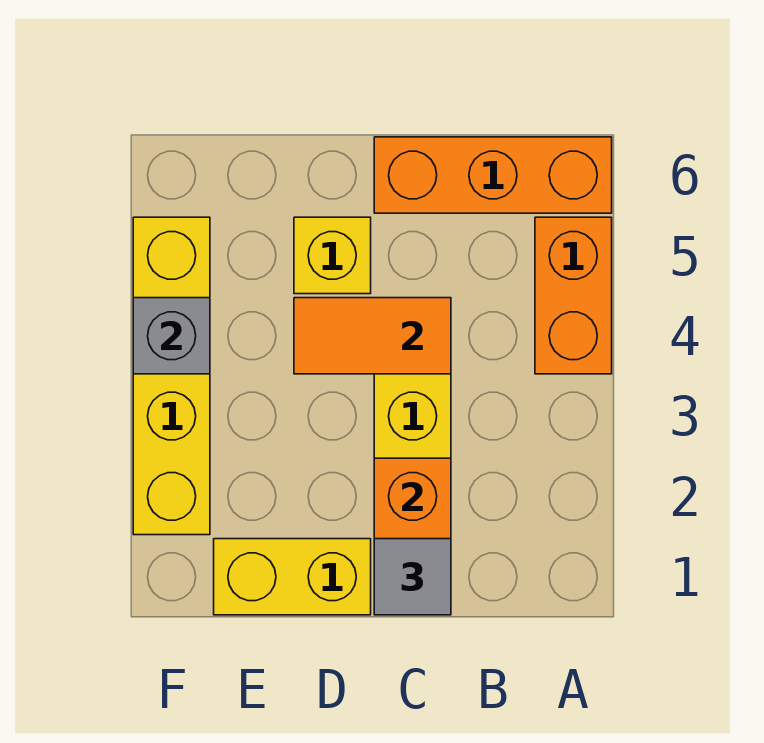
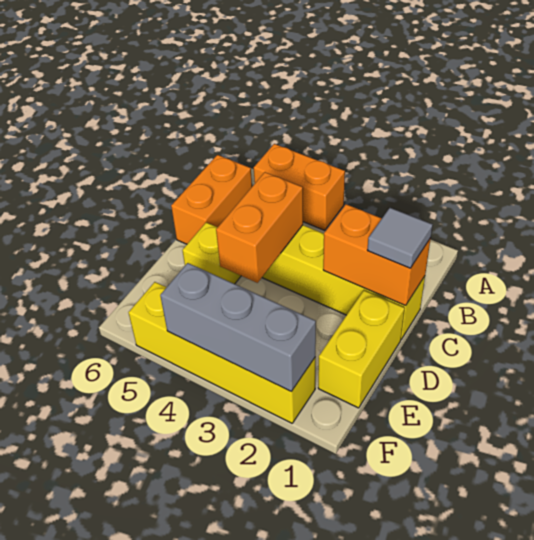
orange brick A6:C6 level 1 -> orange brick B6:C6 level 1
orange tile C4:D4 level 2 -> orange brick C4:D4 level 2
grey brick F4 level 2 -> grey brick F2:F4 level 2

